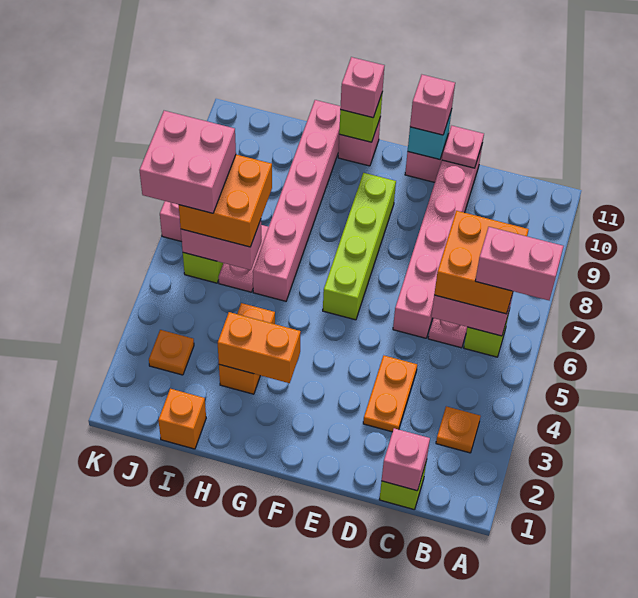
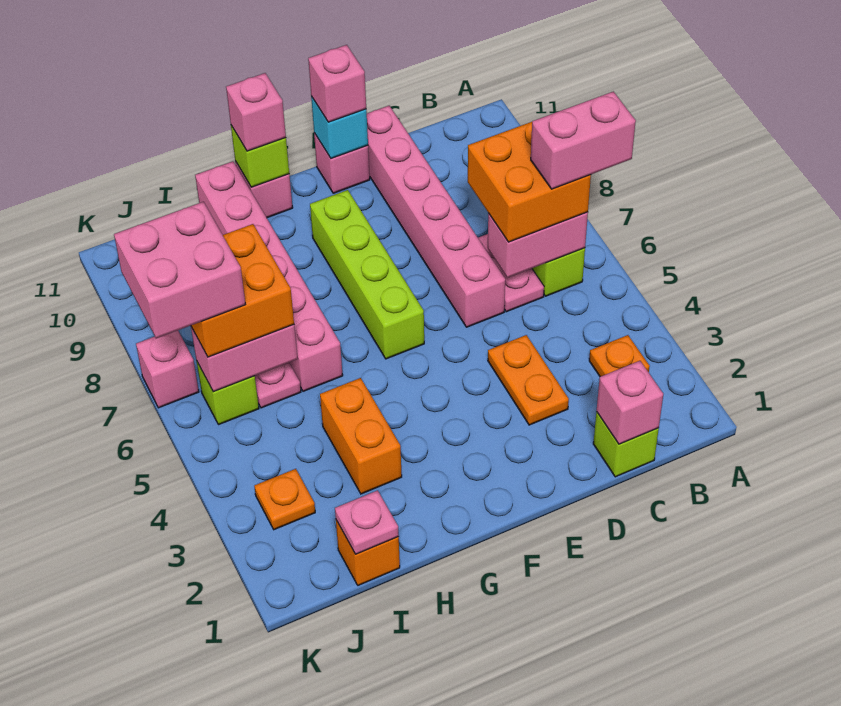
pink plate D11 level 2 -> pink plate I1 level 2
orange brick G3:H3 level 2 -> none

